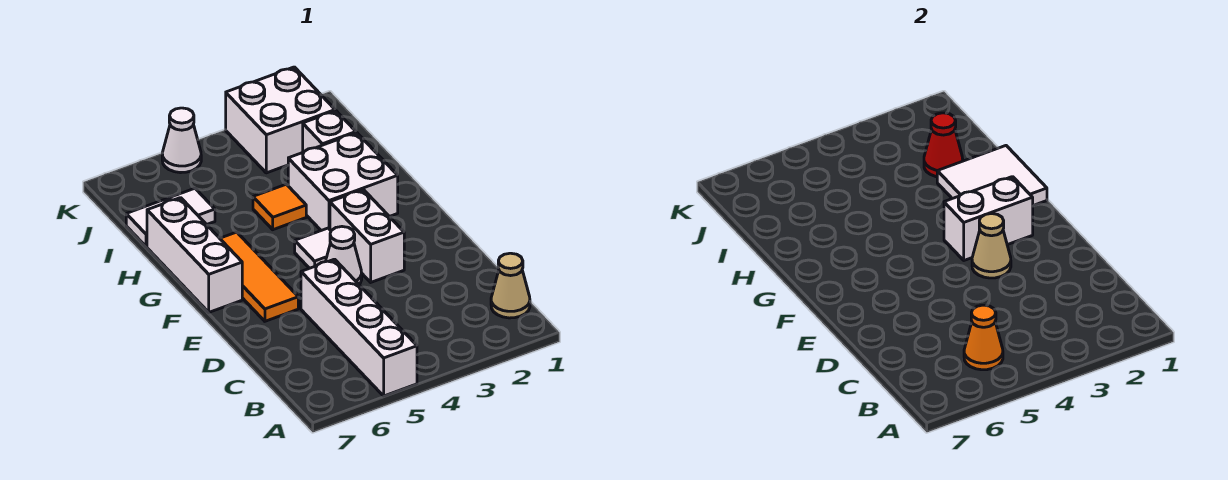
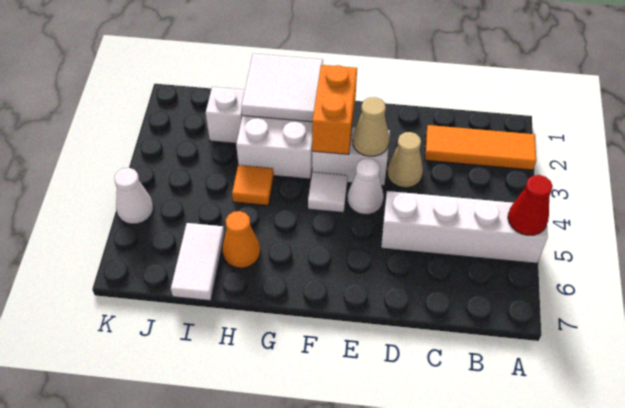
tan cone B1 level 1 -> tan cone D3 level 1
orange cone B5 level 2 -> orange cone H6 level 1
orange tile E6:G6 level 1 -> orange tile A2:C2 level 1
white brick F2:F3 level 2 -> orange brick F2:F3 level 2
white brick F7:H7 level 1 -> none
red cone I2 level 2 -> red cone A5 level 2
white brick J2:K3 level 1 -> none

